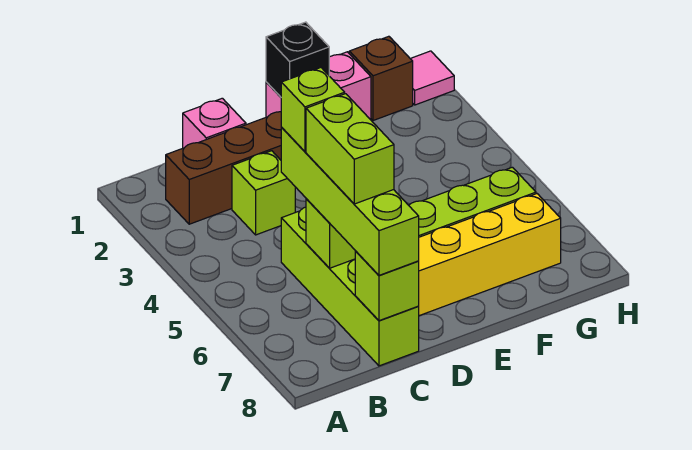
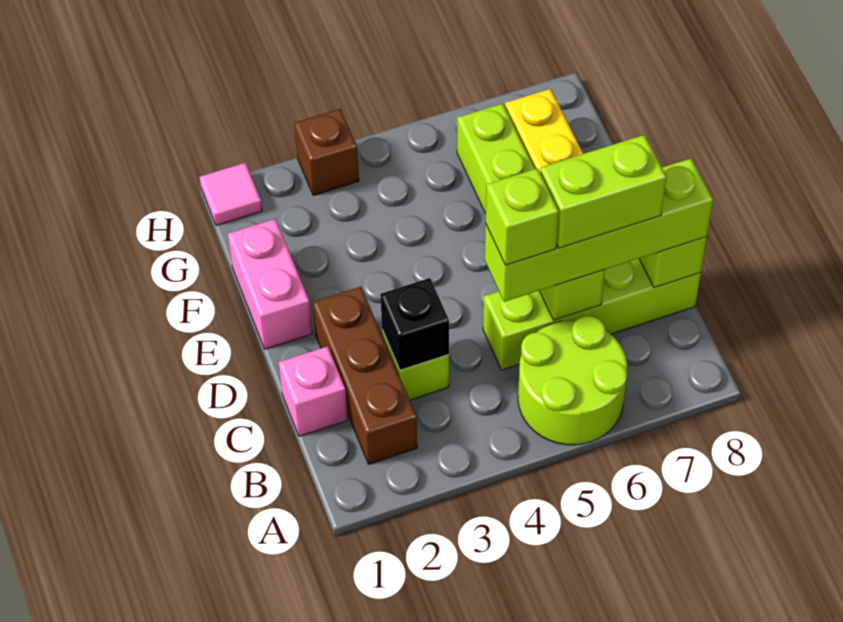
none -> lime round brick A5:B6 level 1
black brick E1 level 2 -> black brick C3 level 2
brown brick G1 level 1 -> brown brick H3 level 1

